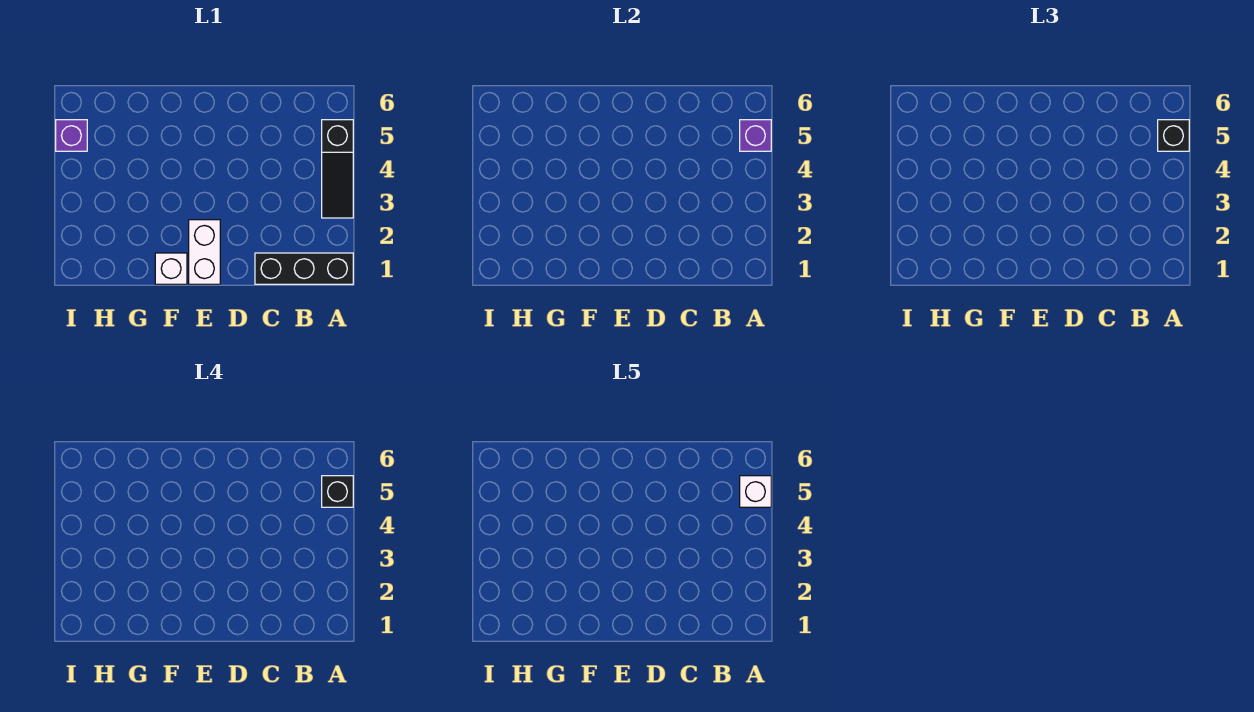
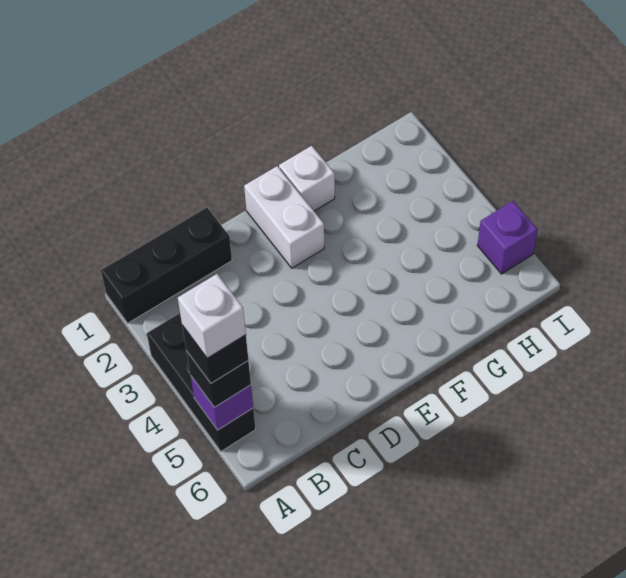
black slope A3:A5 level 1 top 5 -> black brick A3:A5 level 1

